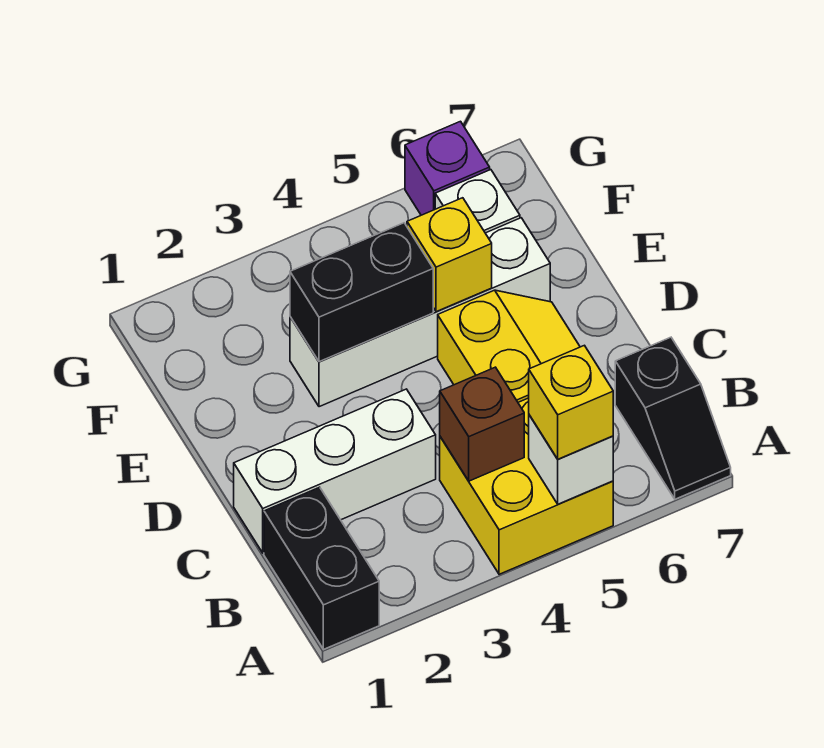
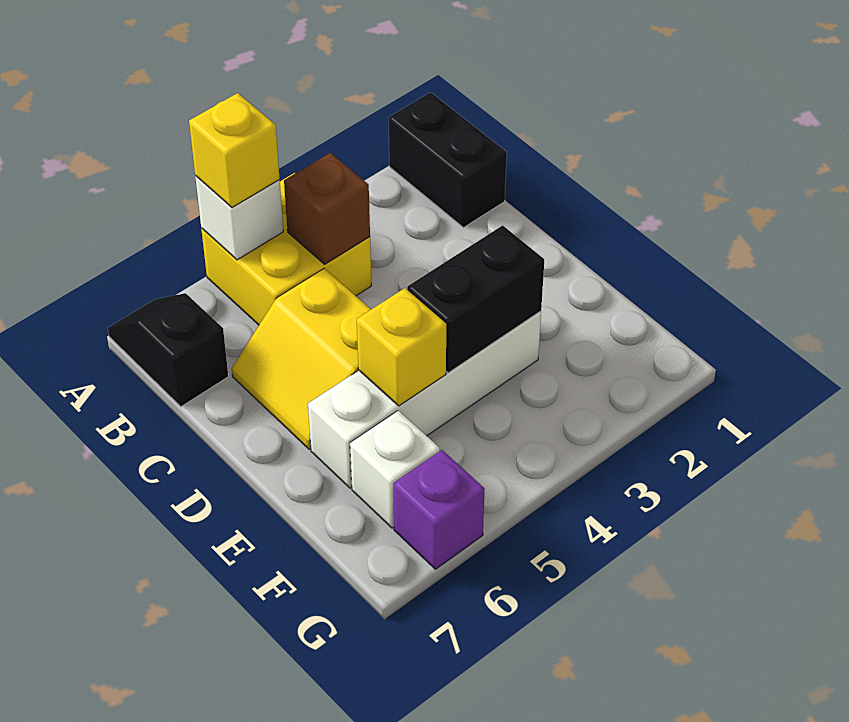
white brick C1:C3 level 1 -> none

